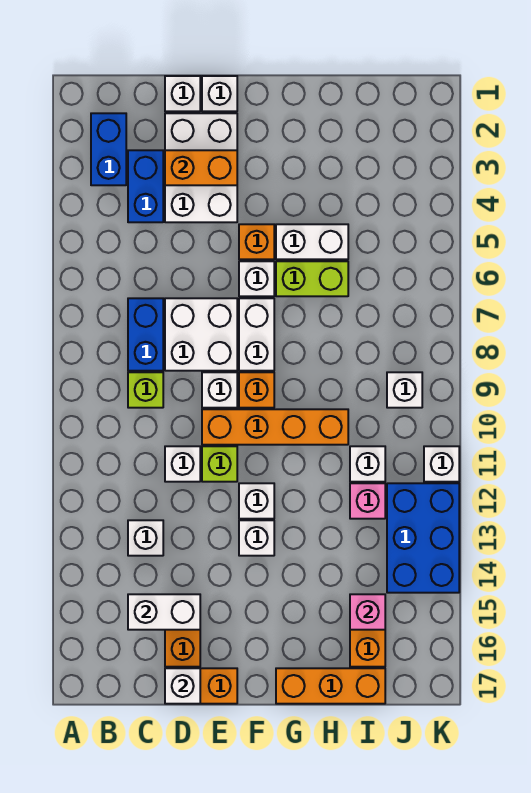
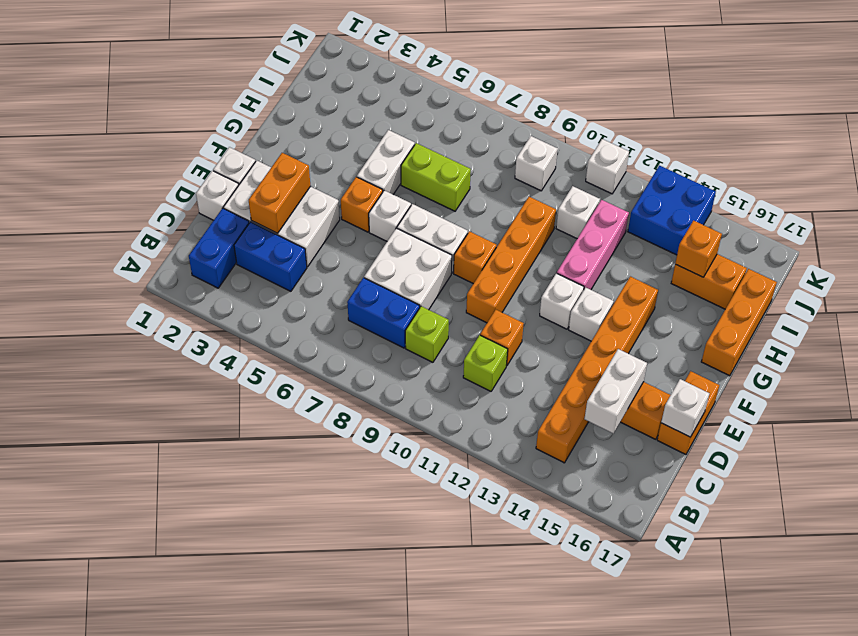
blue brick B2:B3 level 1 -> blue brick B2:C2 level 1
none -> orange brick B14:G14 level 1
white brick C13 level 1 -> none
white brick D11 level 1 -> orange brick D11 level 1
white brick E9 level 1 -> none
lime brick E11 level 1 -> lime brick C11 level 1
lime brick G6:H6 level 1 -> lime brick H6:H7 level 1
pink brick I12 level 1 -> pink brick G12:I12 level 1
pink brick I15 level 2 -> orange brick I15 level 2
blue brick J12:K14 level 1 -> blue brick J13:K14 level 1

